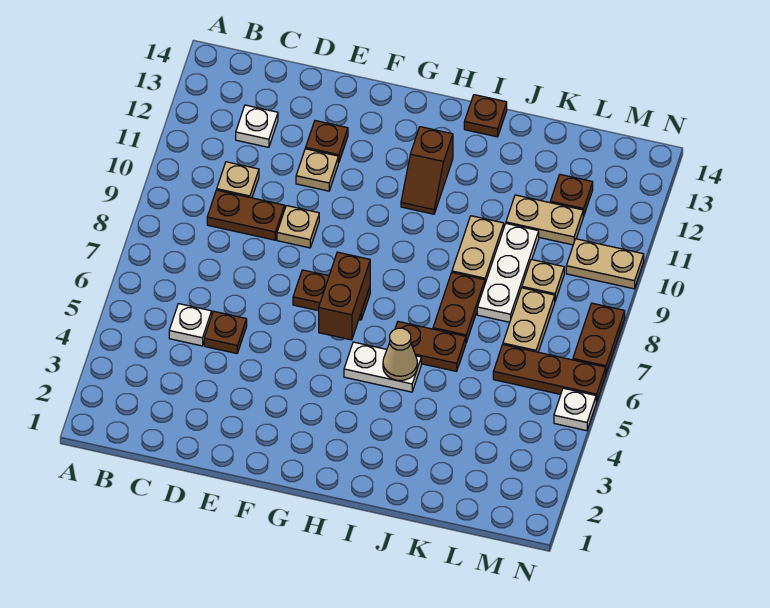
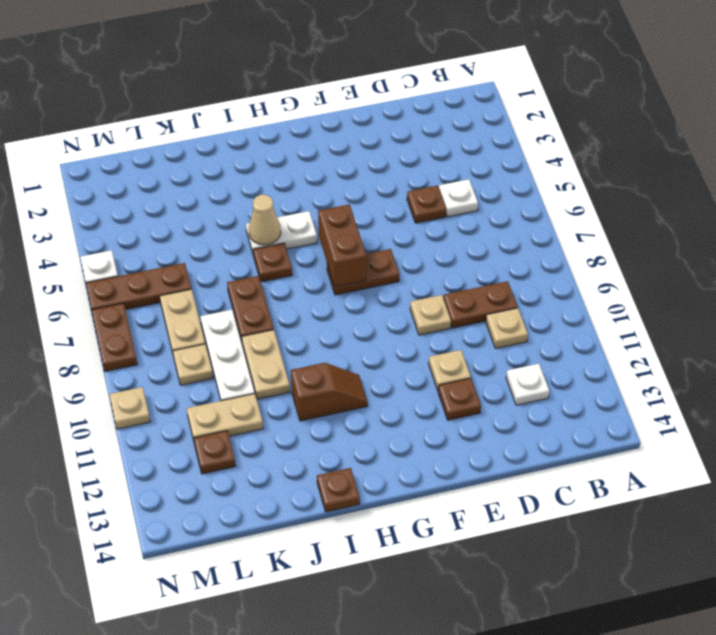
brown slope H11:H12 level 1 top 12 -> brown slope H11:I11 level 1 top I
brown plate I6:J6 level 1 -> brown plate I6 level 1
tan plate M10:N10 level 1 -> tan plate N10 level 1

